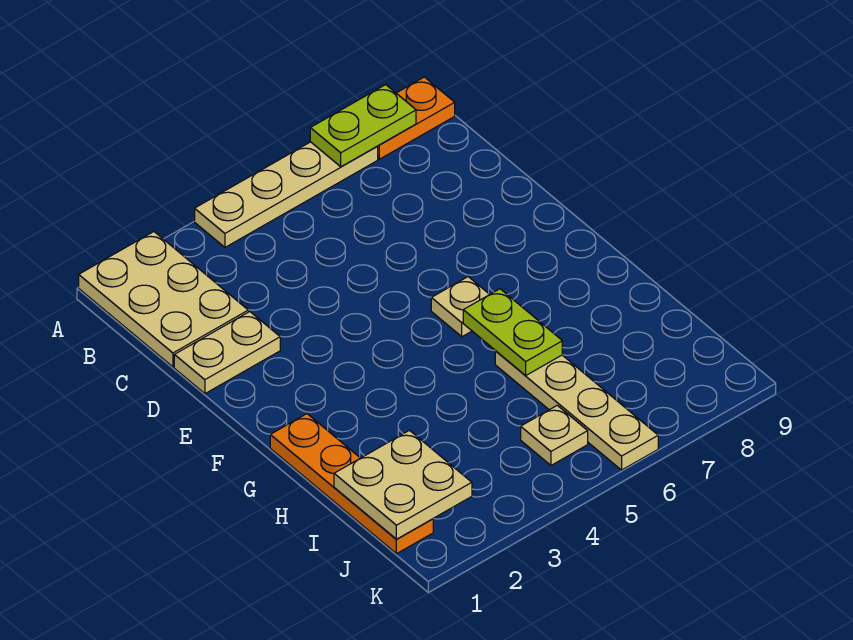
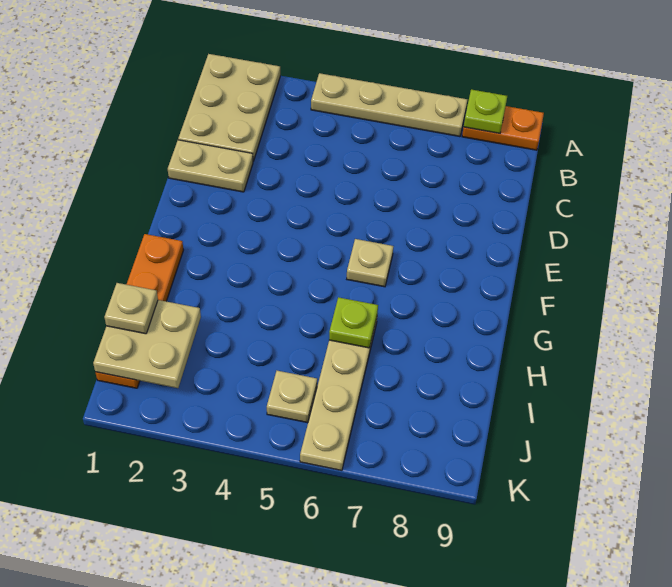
lime plate A7:A8 level 2 -> lime plate A8 level 2
lime plate G6:H6 level 2 -> lime plate H6 level 2
none -> tan plate I1 level 3

